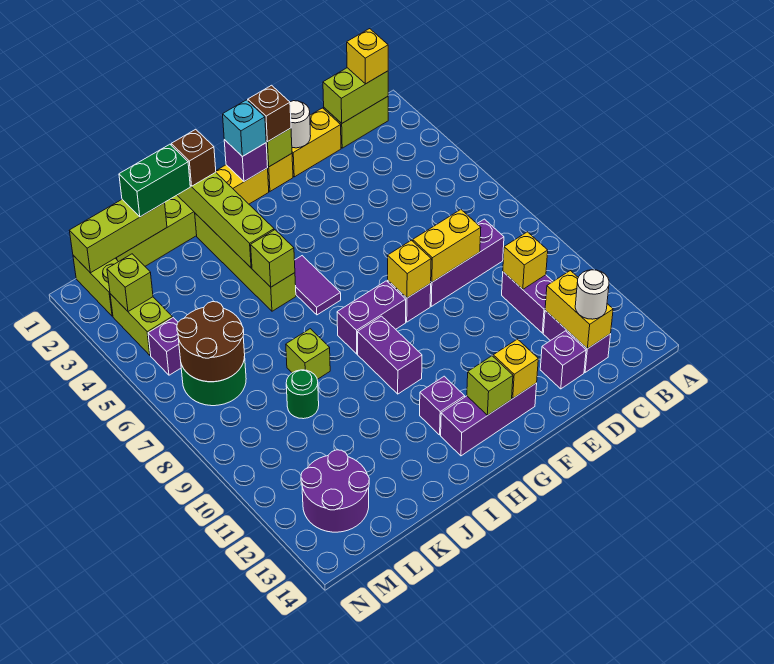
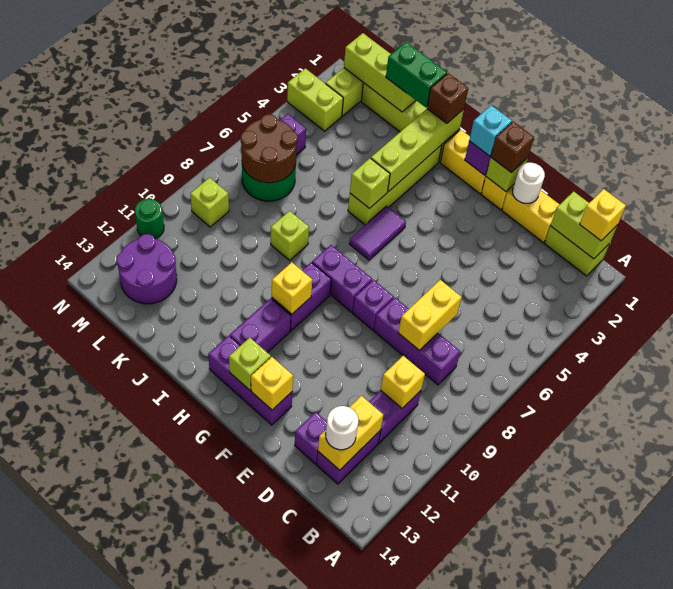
yellow brick D8:E8 level 2 -> yellow brick D7:D8 level 2
yellow brick F8 level 2 -> yellow brick H10 level 2
purple brick H12 level 1 -> purple brick H11:H12 level 1
green round brick K9 level 1 -> green round brick N11 level 1
lime brick M3:M4 level 1 -> lime brick M3:N3 level 1
lime brick M3 level 2 -> lime brick M9 level 1

